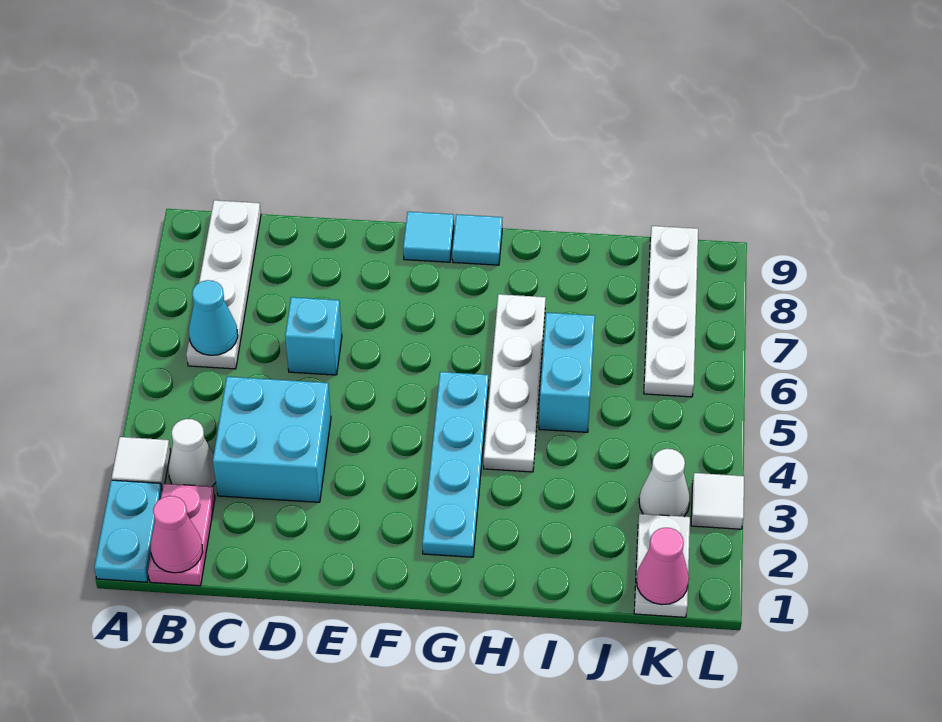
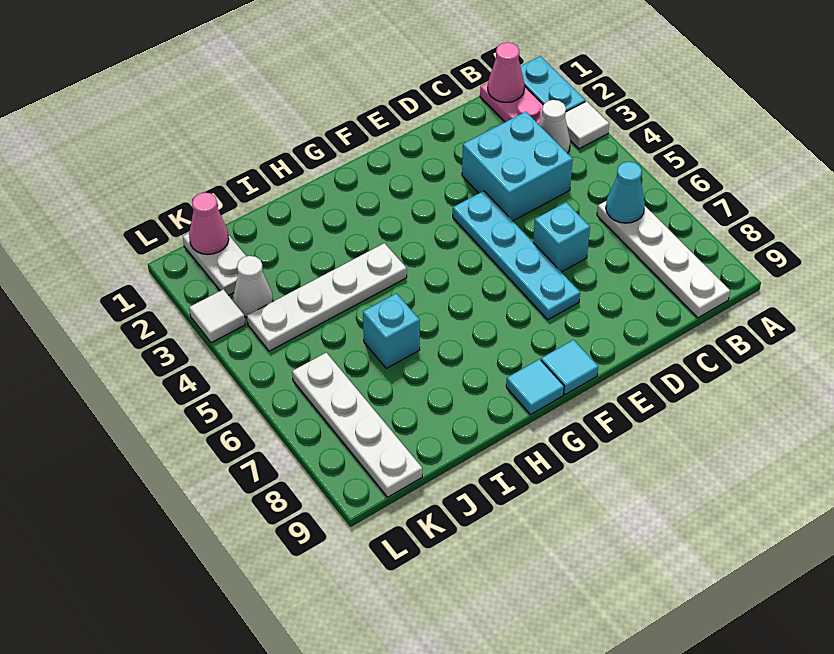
cyan plate G2:G5 level 1 -> cyan plate E4:E7 level 1
white plate H4:H7 level 1 -> white plate H4:K4 level 1
cyan brick I5:I6 level 1 -> cyan brick I6 level 1

